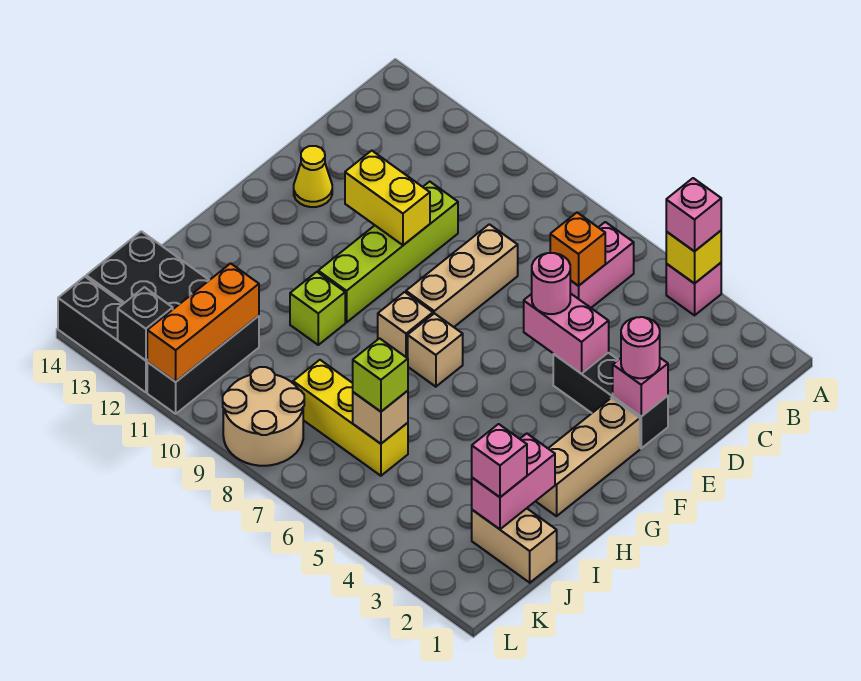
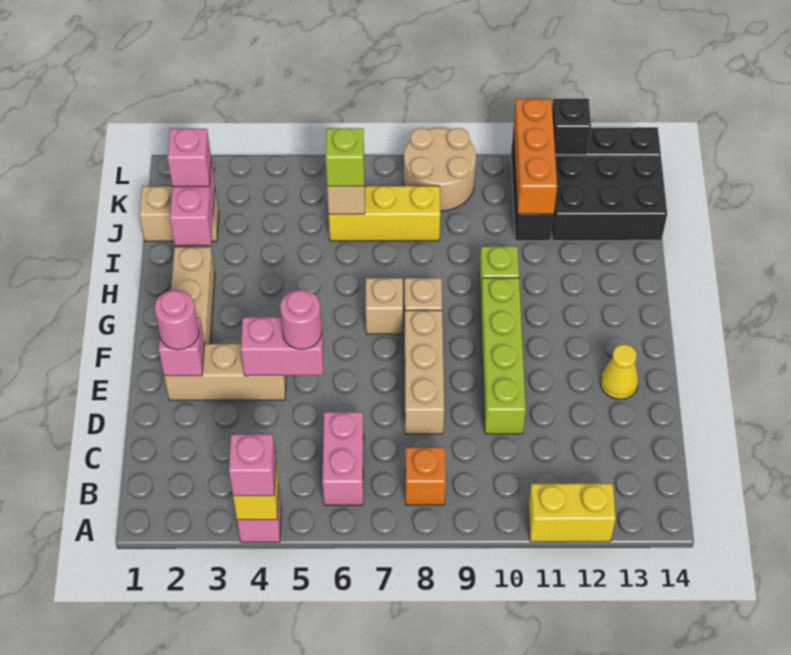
orange brick C6 level 2 -> orange brick B8 level 1
black brick E2:E4 level 1 -> tan brick E2:E4 level 1
yellow brick E10:E11 level 2 -> yellow brick A11:A12 level 1

